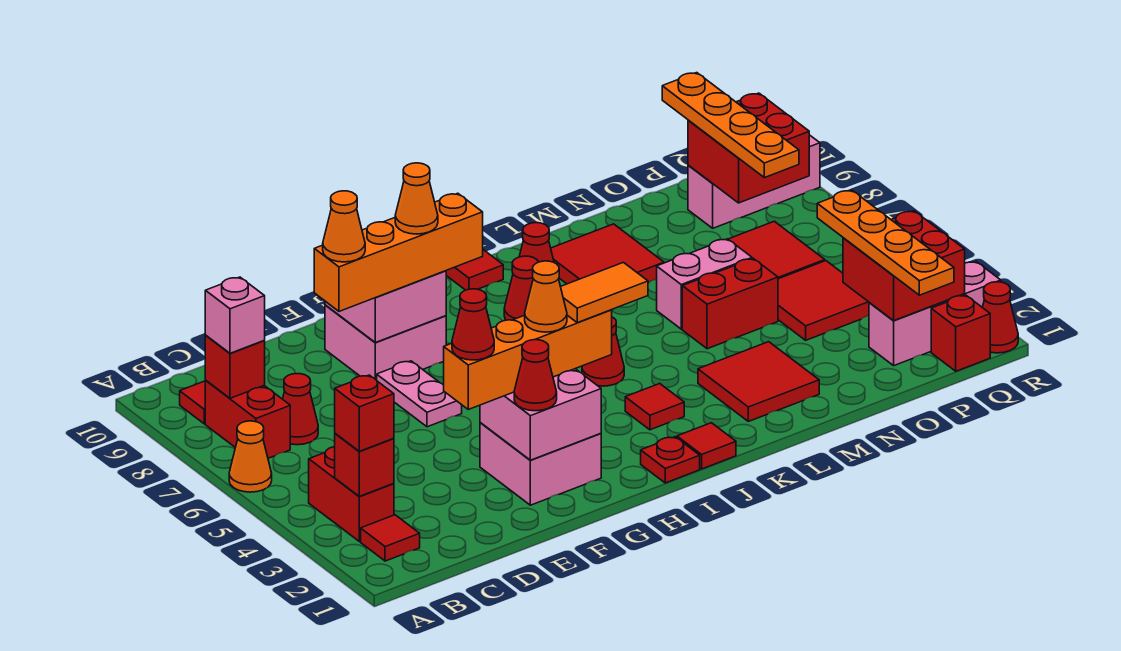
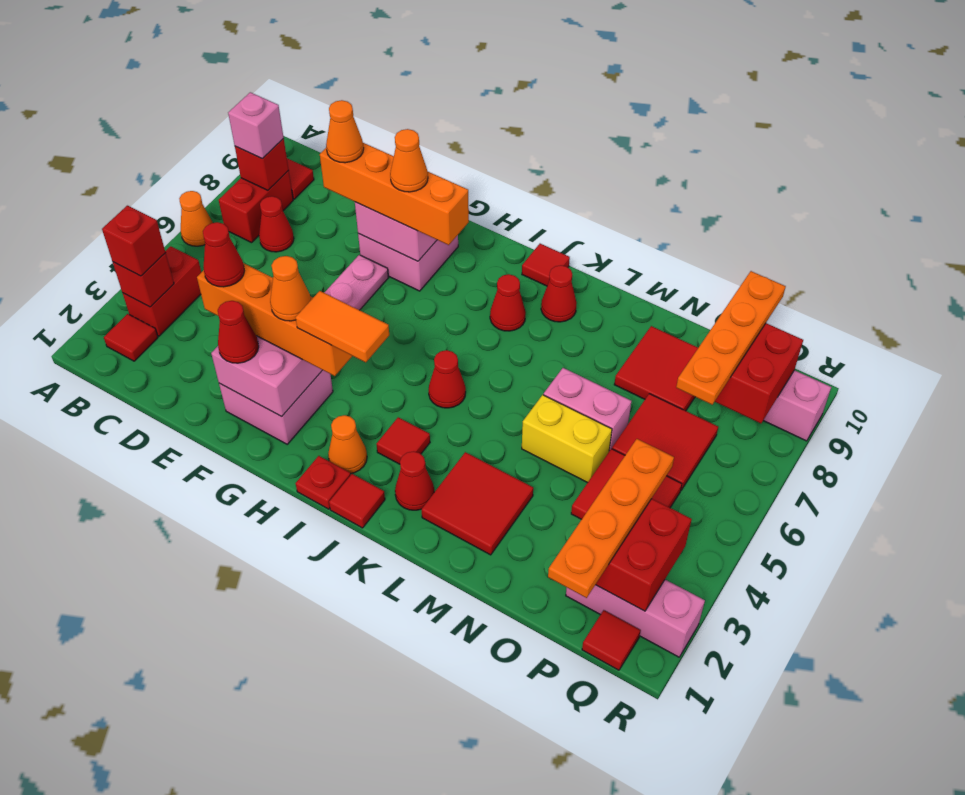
none -> orange cone I2 level 1
red tile L8:M9 level 1 -> red tile N8:O9 level 1
red brick M5:N5 level 1 -> yellow brick M5:N5 level 1
red brick Q1 level 1 -> red tile Q1 level 1
red cone R1 level 1 -> red cone K2 level 1

